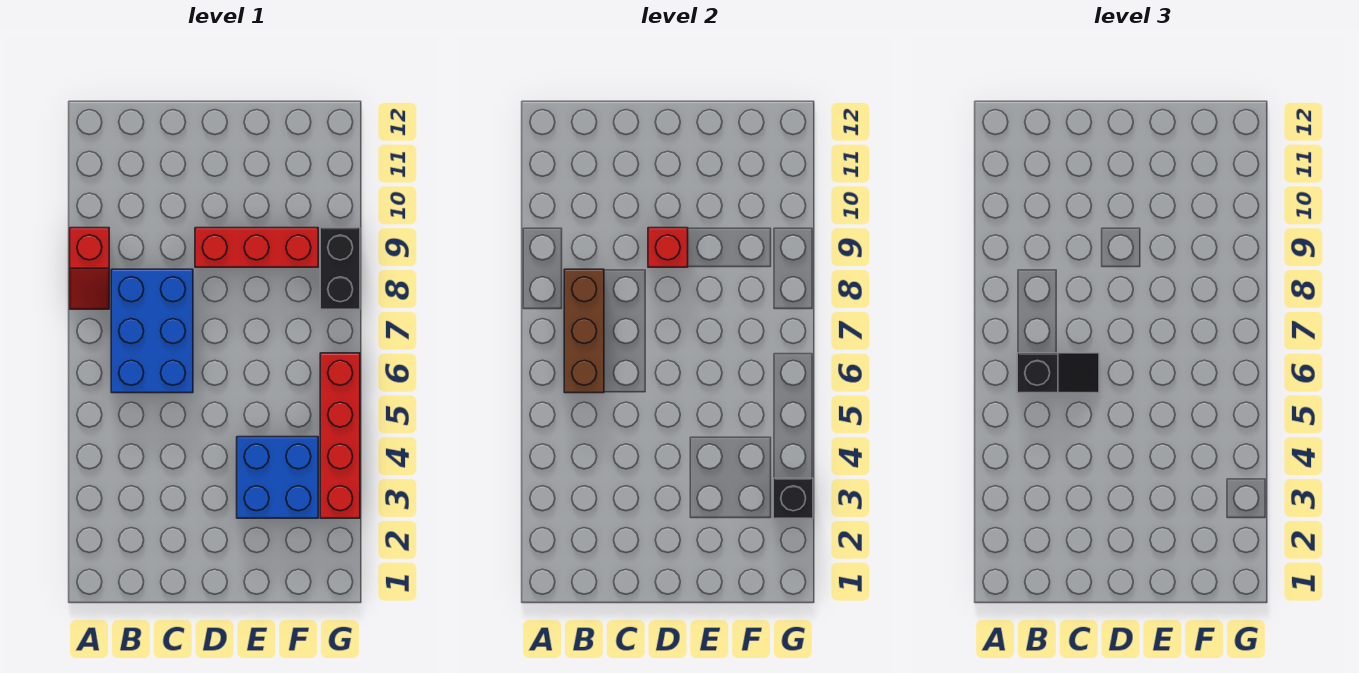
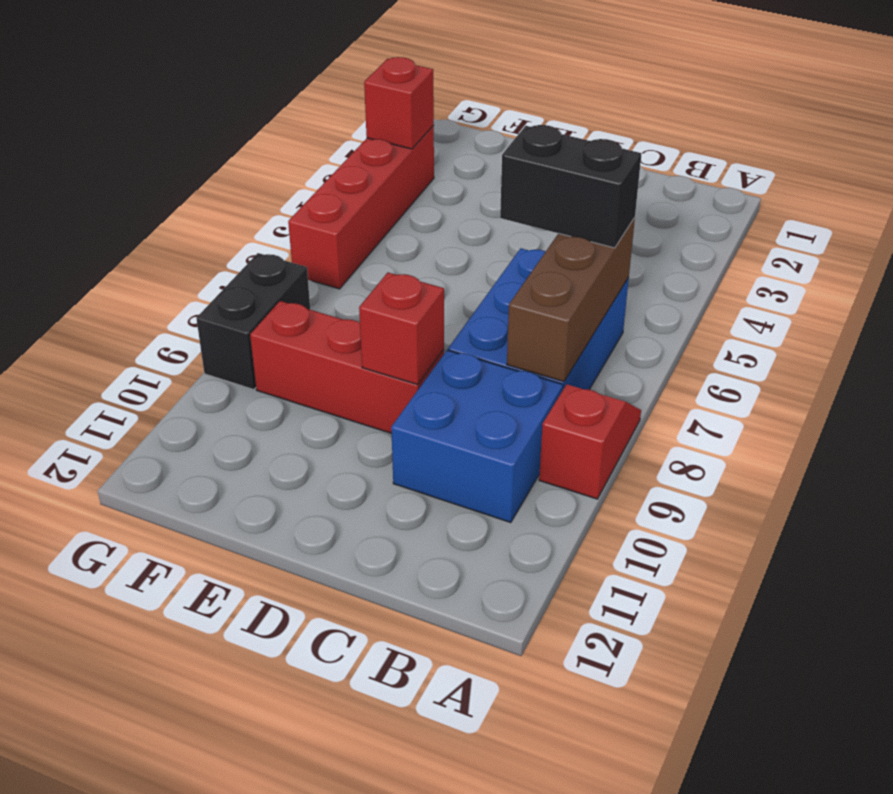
black slope B6:C6 level 3 top B -> black brick B6:C6 level 3
blue brick E3:F4 level 1 -> blue brick B9:C10 level 1
black brick G3 level 2 -> red brick G3 level 2

